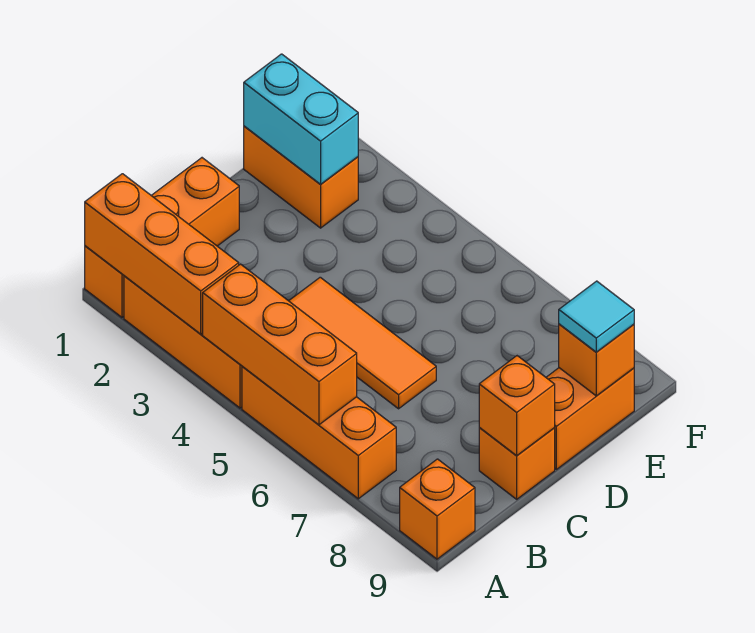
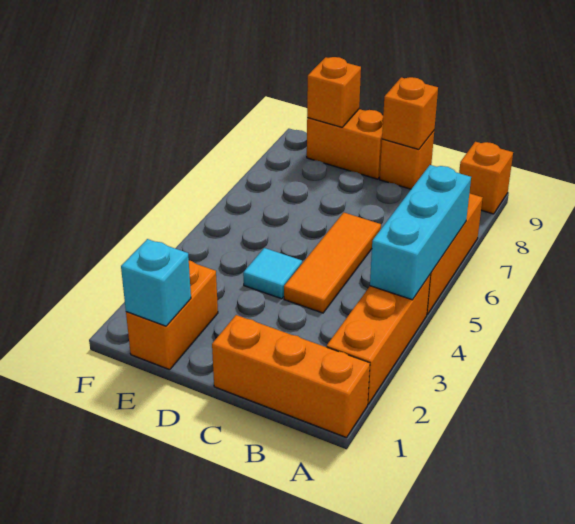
orange brick A1:A3 level 2 -> none
orange brick A4:A6 level 2 -> cyan brick A4:A6 level 2
cyan brick E1:E2 level 2 -> cyan brick E1 level 2
cyan tile E9 level 3 -> cyan tile D4 level 1

